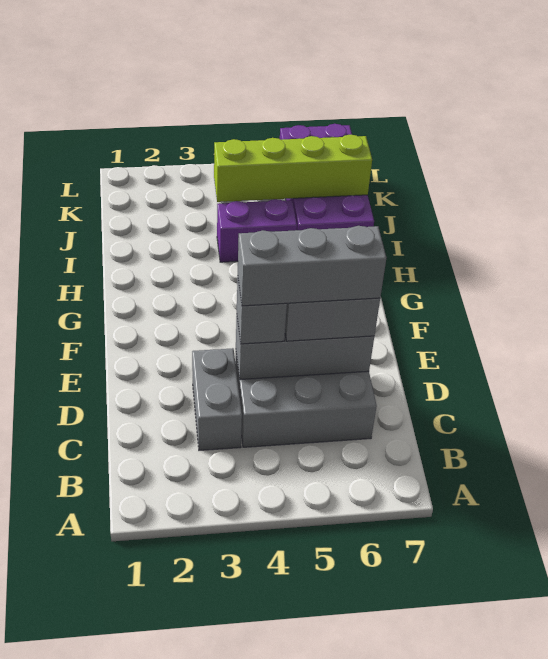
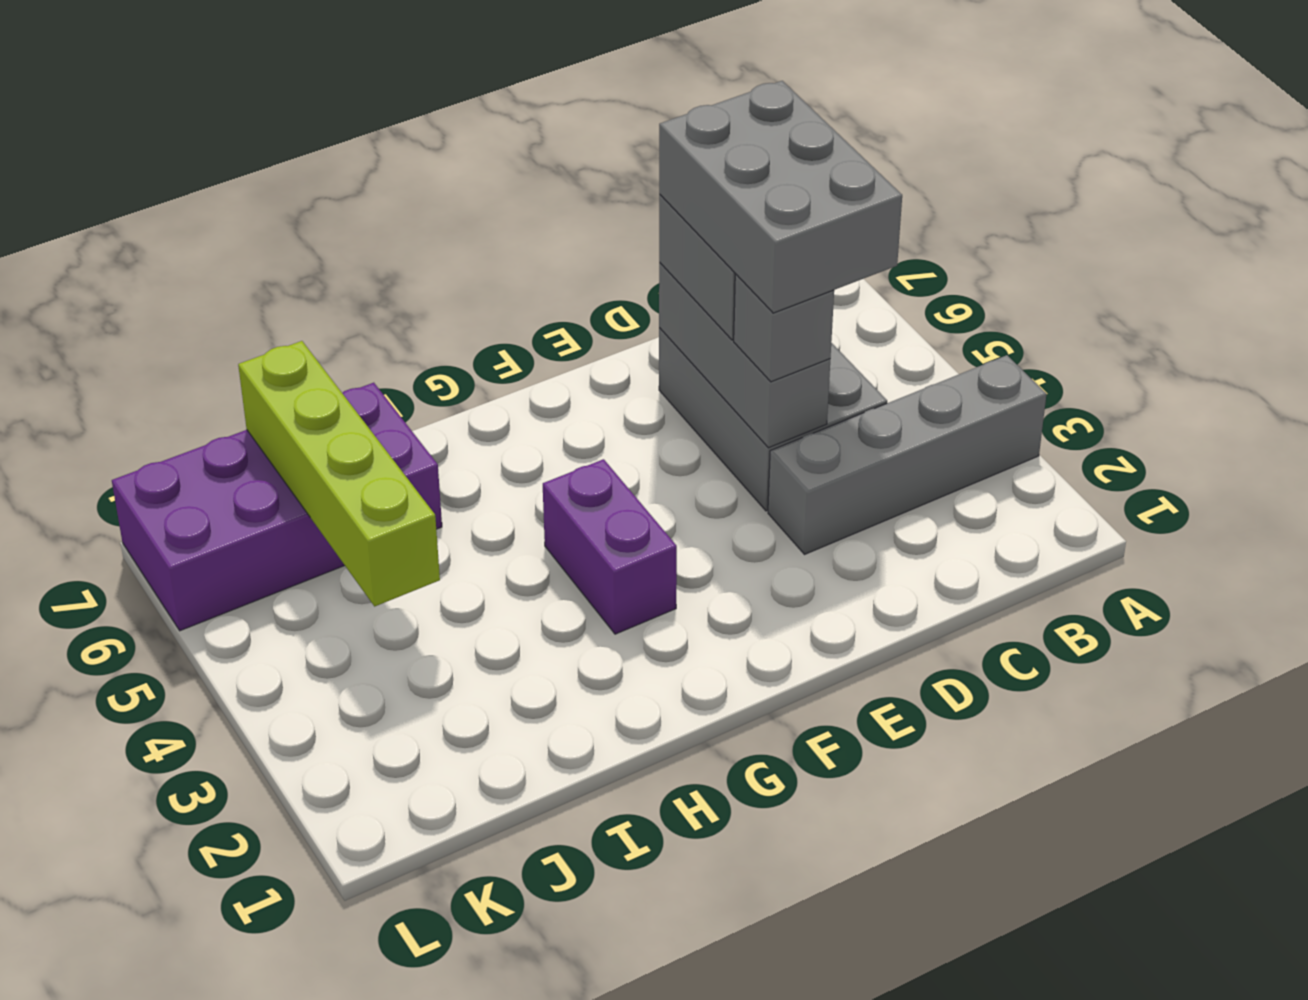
grey brick C3:D3 level 1 -> grey brick A3:D3 level 1
grey brick D4:D6 level 4 -> grey brick C4:D6 level 4
purple brick I4:I5 level 1 -> purple brick G3:G4 level 1

